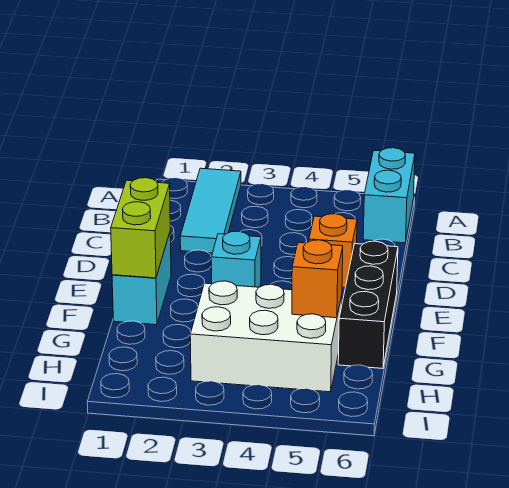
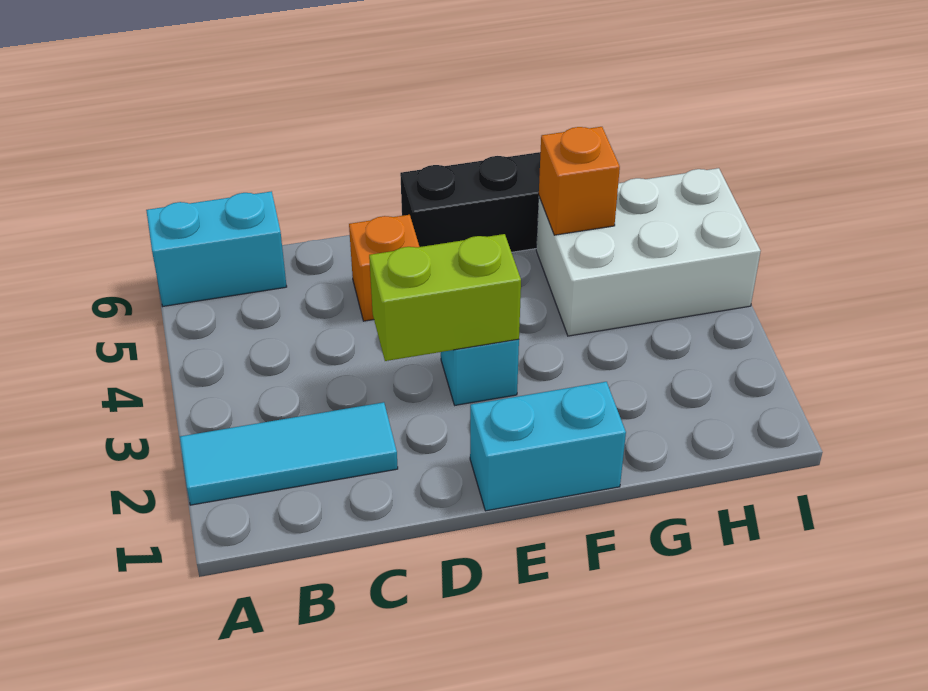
lime brick E1:F1 level 2 -> lime brick D3:E3 level 2
white brick G3:H5 level 1 -> white brick G4:I5 level 1

